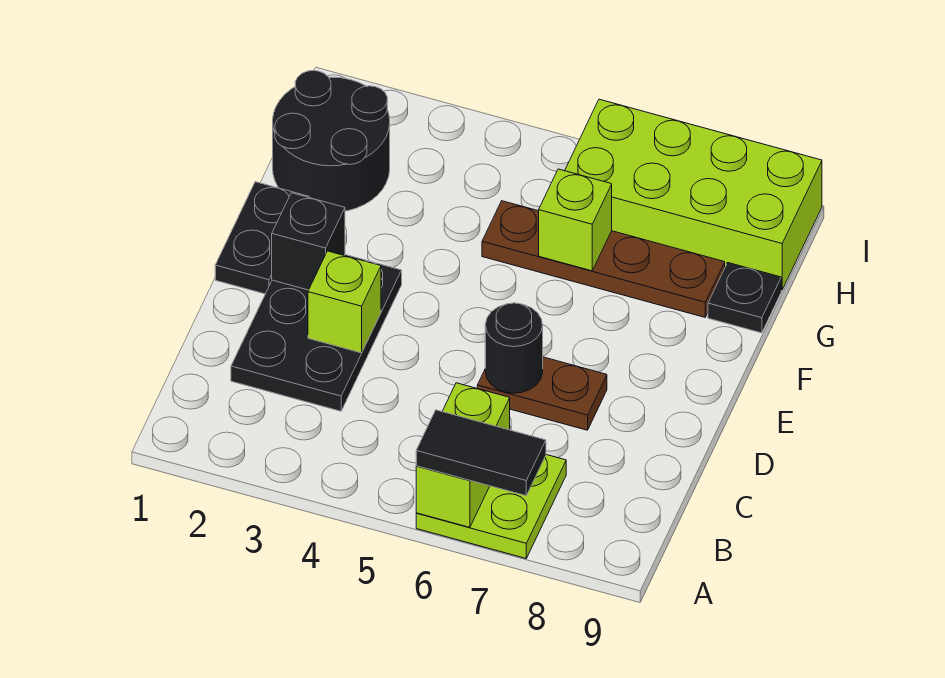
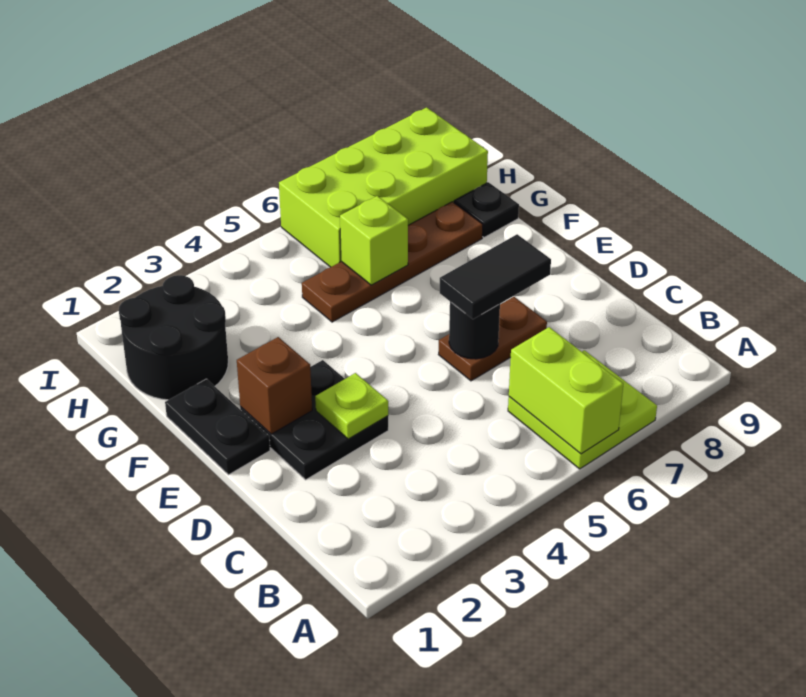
black tile A6:A7 level 3 -> black tile D6:D7 level 3
black plate C2:E3 level 1 -> black plate D2:E3 level 1
lime brick D3 level 2 -> lime plate D3 level 2
black brick E2 level 2 -> brown brick E2 level 2

